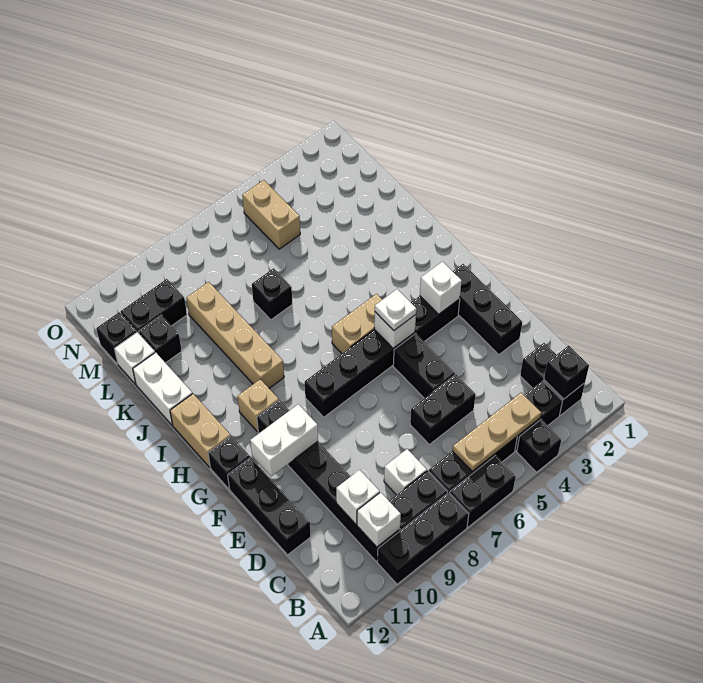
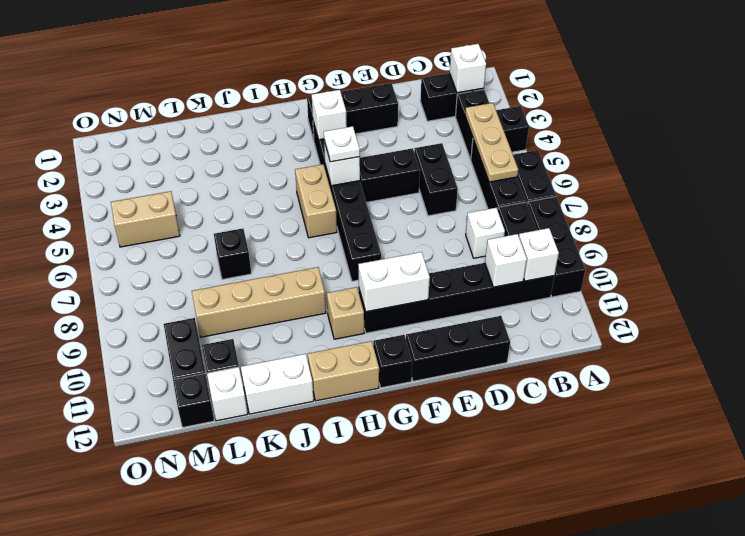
black brick B2 level 2 -> white brick B2 level 2
white brick F10:F11 level 2 -> white brick F10:G10 level 2

